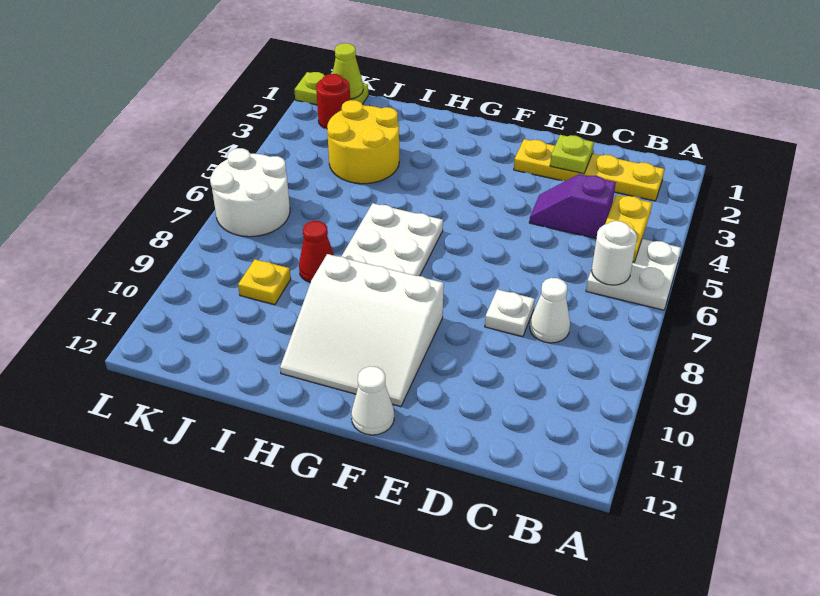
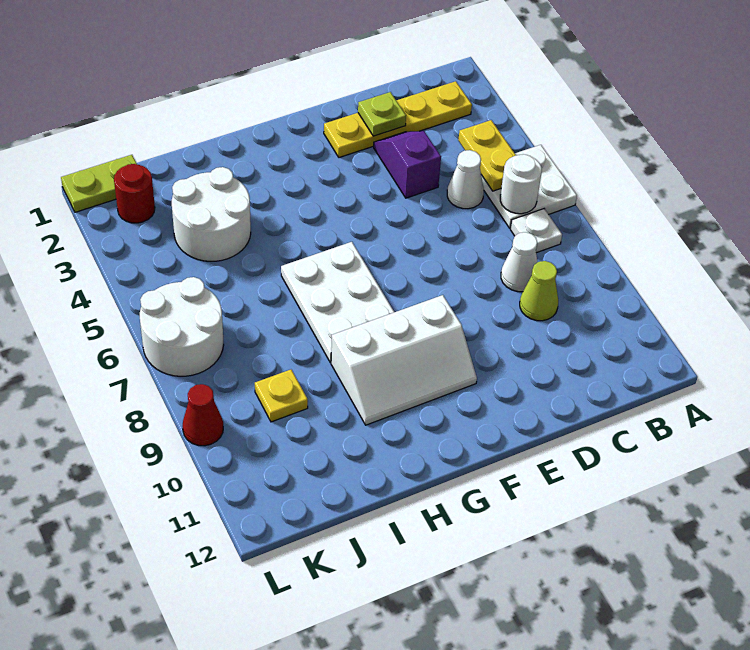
purple slope C4:D4 level 1 top C -> purple slope D3:D4 level 1 top 4
white plate D8 level 1 -> white plate B7 level 1
white slope F9:H11 level 1 top 9 -> white slope F9:H10 level 1 top 9
white cone F12 level 1 -> white cone C5 level 1
yellow round brick I3:J4 level 1 -> white round brick I3:J4 level 1
red cone I8 level 1 -> red cone L9 level 1
lime cone K1 level 2 -> lime cone C9 level 1

